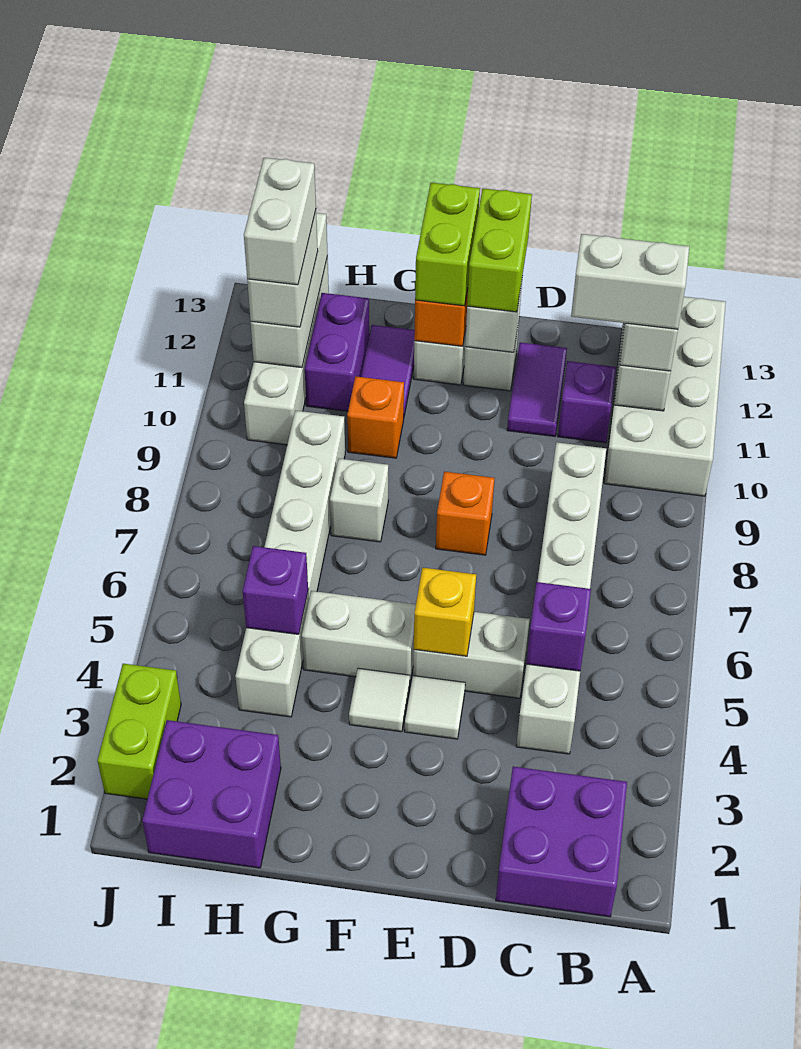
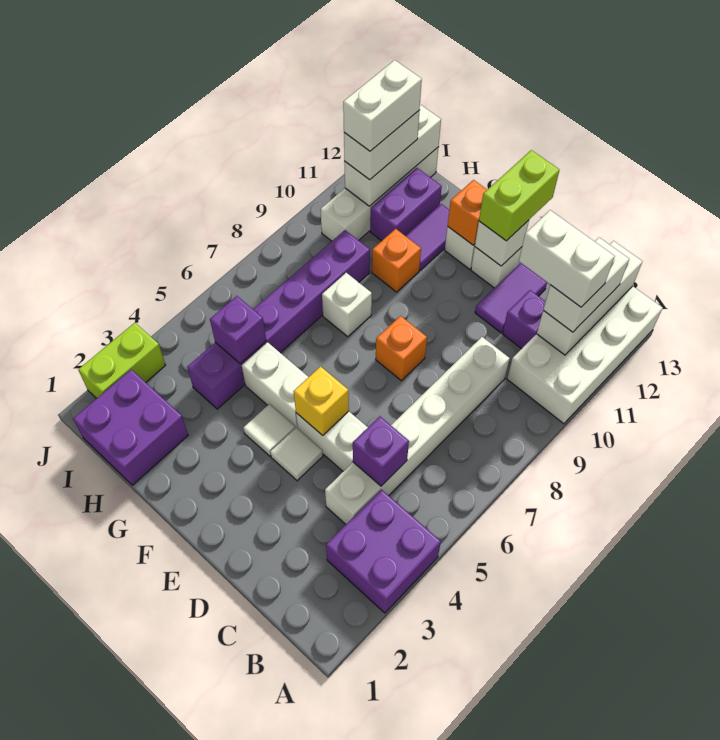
purple brick B1:C2 level 1 -> purple brick A3:B4 level 1
lime brick F12:F13 level 3 -> none
white brick H4:H9 level 1 -> purple brick H4:H9 level 1

